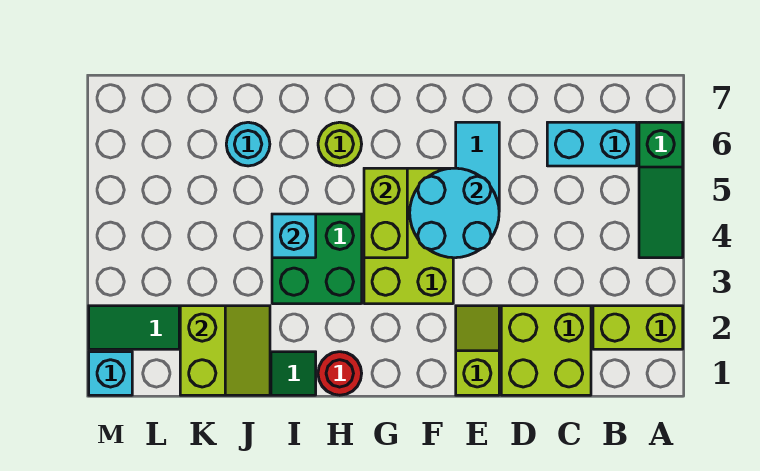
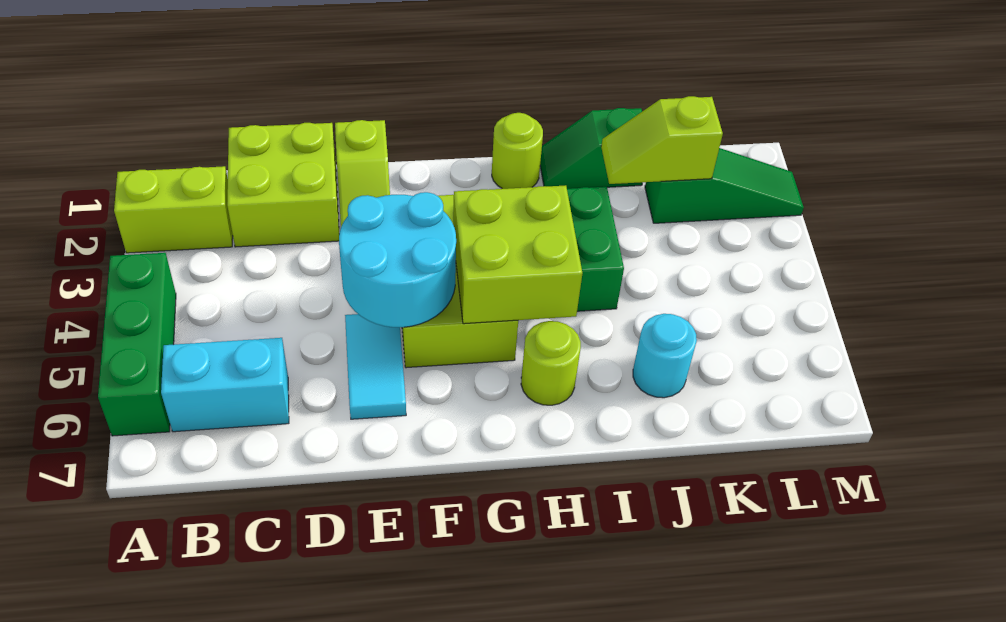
green slope A4:A6 level 1 top 6 -> green brick A4:A6 level 1
lime brick G4:G5 level 2 -> lime brick G4:H5 level 2
red round brick H1 level 1 -> lime round brick H1 level 1
cyan brick I4 level 2 -> none
lime slope J1:K2 level 2 top K -> lime slope J2:K2 level 2 top K
cyan brick M1 level 1 -> none

